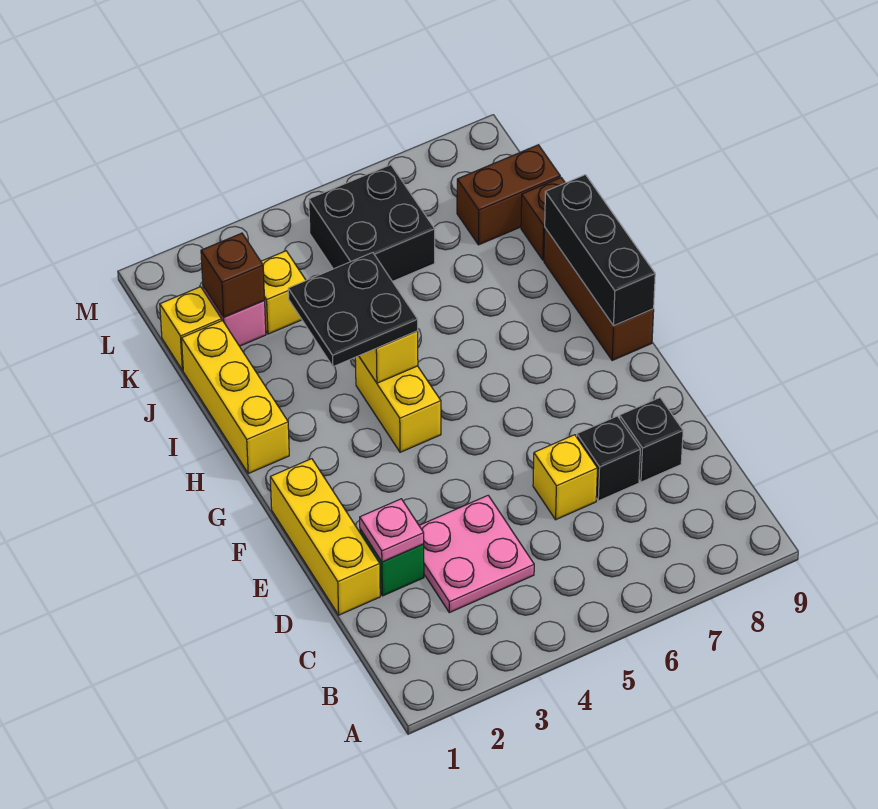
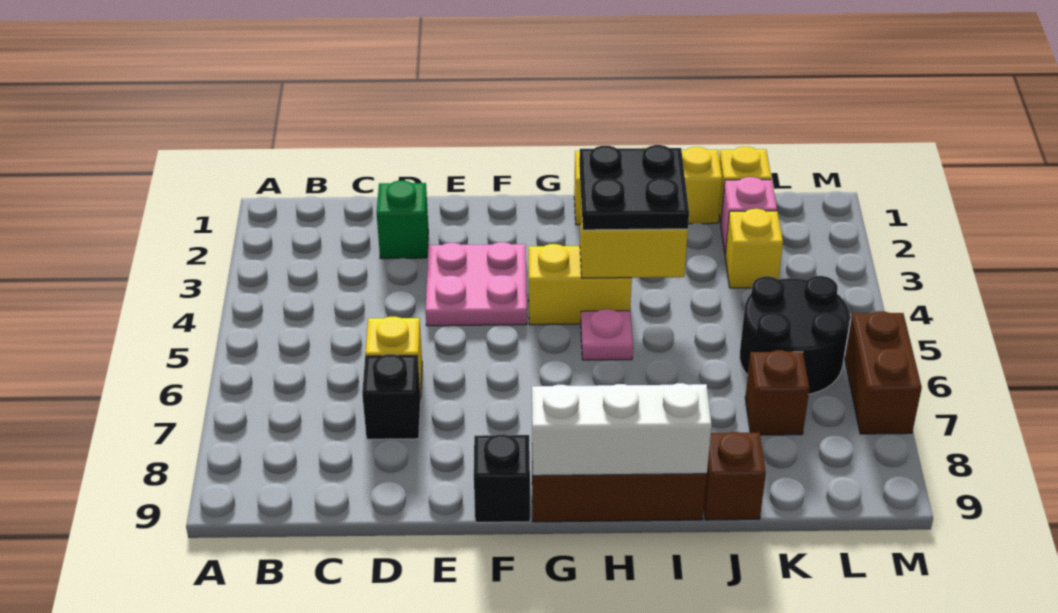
pink plate C3:D4 level 1 -> pink plate E3:F4 level 1
yellow brick D1:F1 level 1 -> none
pink plate D2 level 2 -> pink plate H5 level 1
black brick D8 level 1 -> black brick F9 level 1
black brick G9:I9 level 2 -> white brick G9:I9 level 2
brown brick K2 level 2 -> brown brick K7 level 1
black brick K5:L6 level 1 -> black round brick K5:L6 level 1
brown brick K8:K9 level 1 -> brown brick M6:M7 level 1

